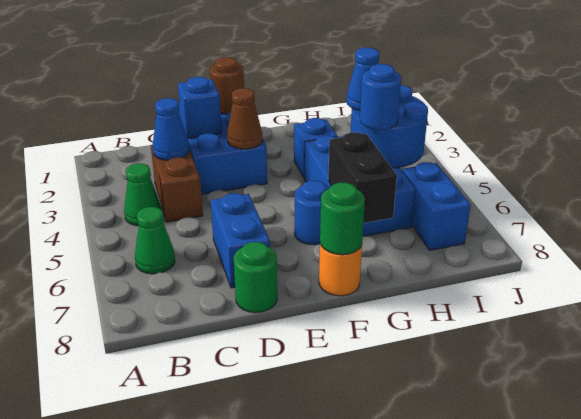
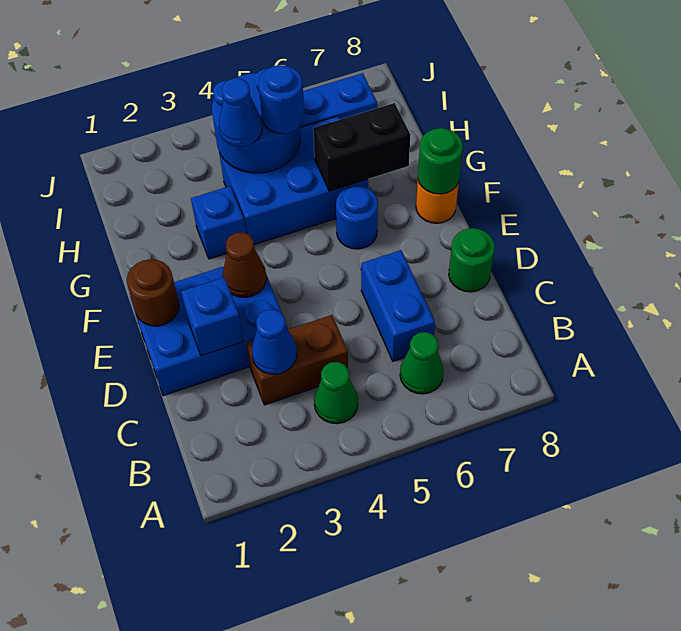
blue brick D6:D7 level 1 -> blue brick C6:D6 level 1

